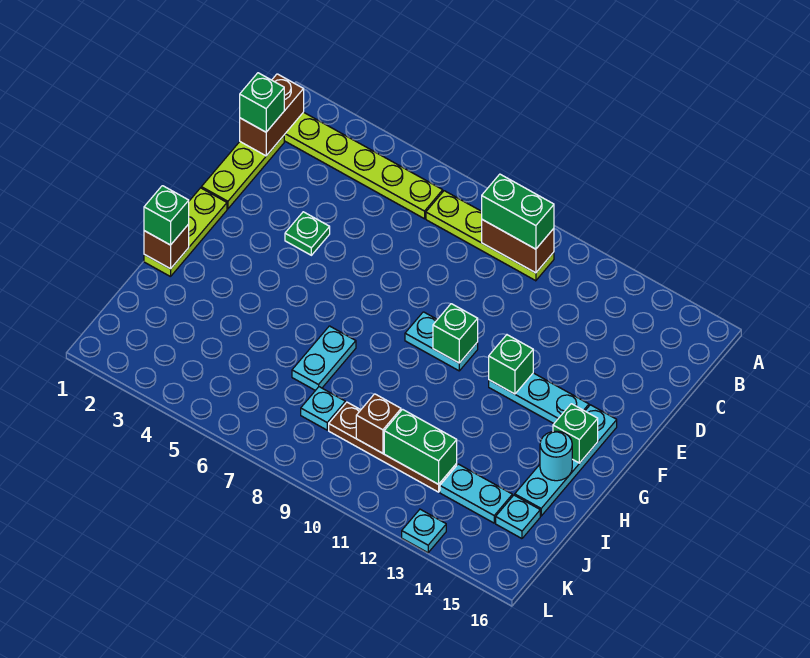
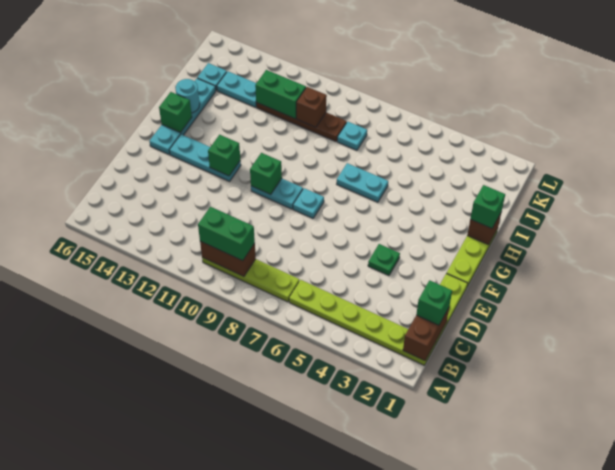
cyan plate H7:I7 level 1 -> cyan plate H6:H7 level 1
cyan plate L13 level 1 -> cyan plate F8 level 1

